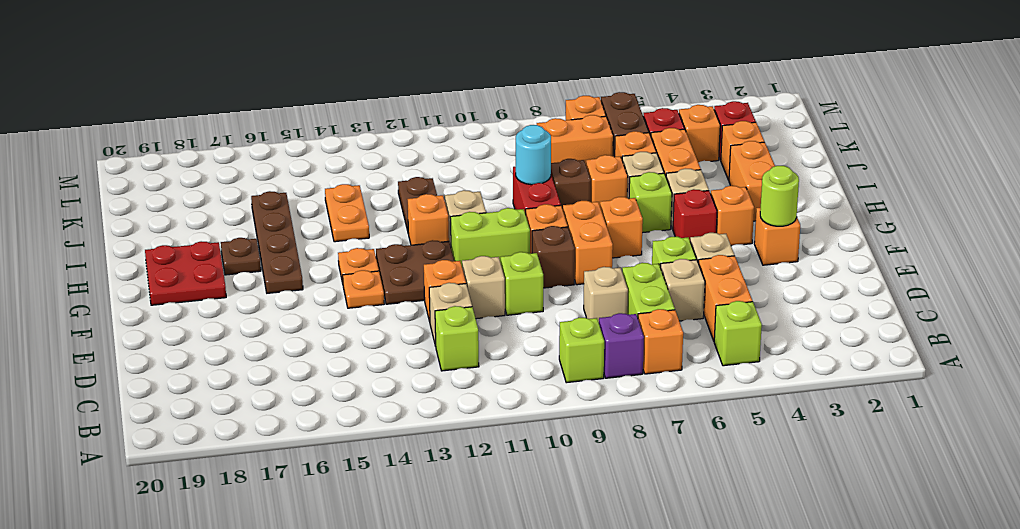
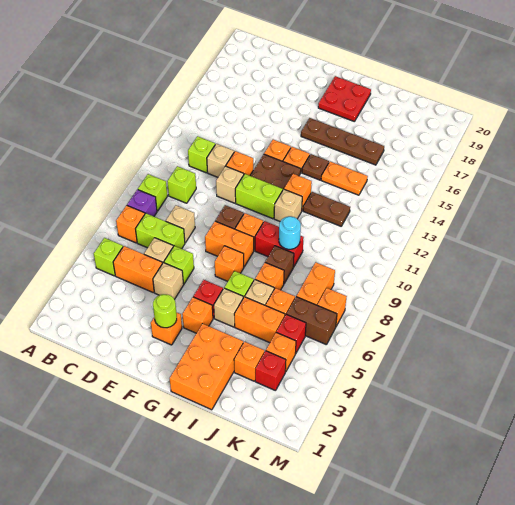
lime brick E10 level 1 -> lime brick C10 level 1
lime brick G10:G11 level 1 -> lime brick F11:G11 level 1
orange brick H3:I3 level 1 -> orange brick H1:I3 level 1
brown plate H17 level 1 -> brown plate H14 level 1

